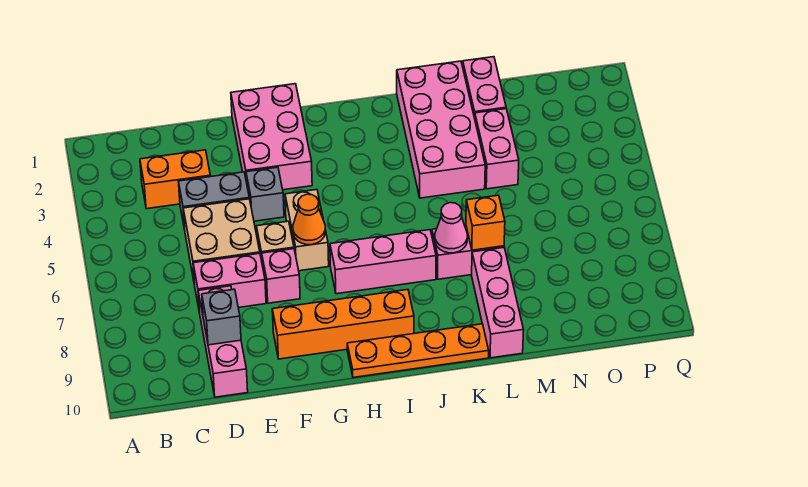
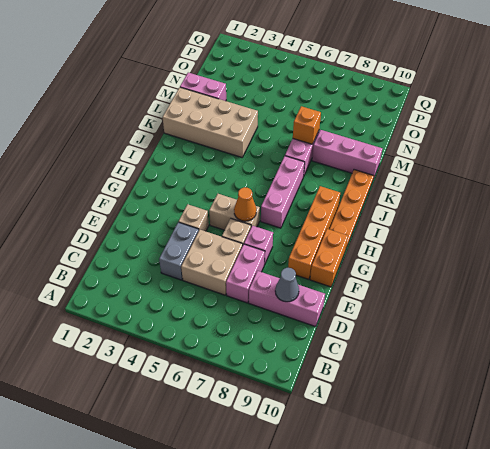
orange brick C3:D3 level 1 -> orange brick F10:G10 level 1
grey brick D9 level 2 -> grey cone D9 level 2
pink brick F1:G3 level 1 -> none
grey brick F4 level 1 -> tan brick F4 level 1
pink brick K1:L4 level 1 -> tan brick K1:L4 level 1
pink cone K7 level 2 -> none
pink brick M3:M4 level 1 -> none

